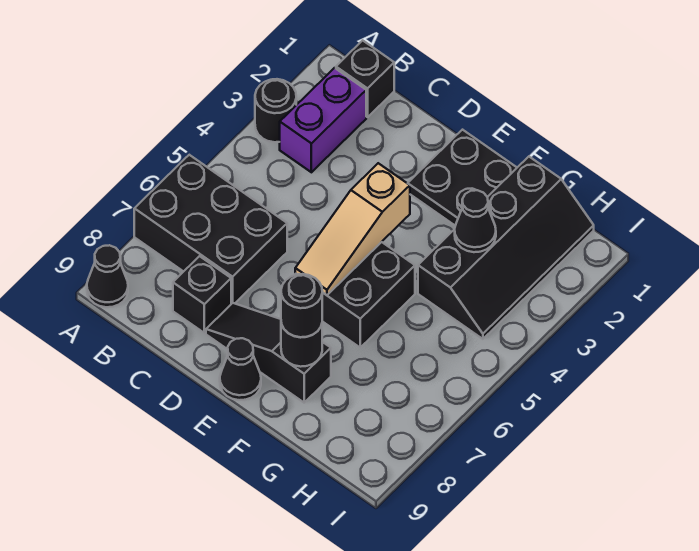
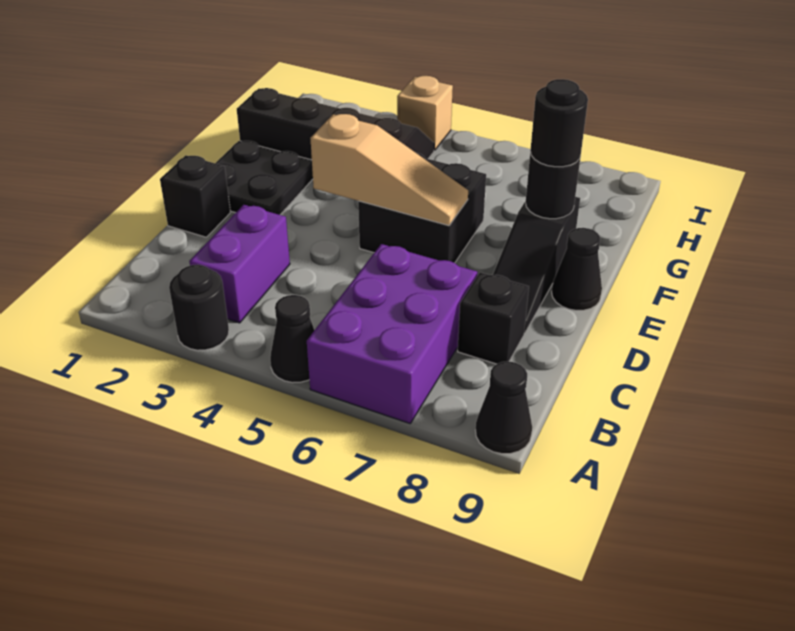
black brick A6:C7 level 1 -> purple brick A6:C7 level 1
black brick B1 level 1 -> black brick D1 level 1
purple brick B2:B3 level 1 -> purple brick B3:C3 level 1
black cone G3 level 2 -> black cone A5 level 1
none -> tan brick I4 level 1

